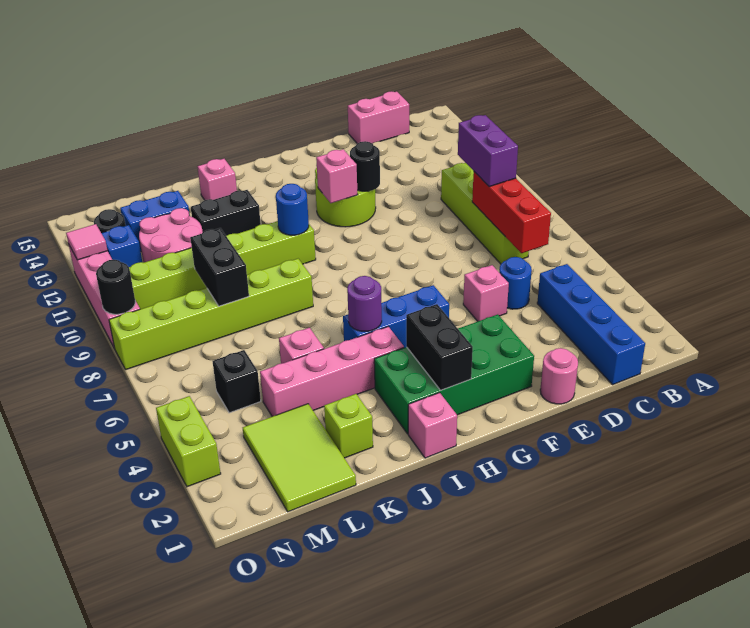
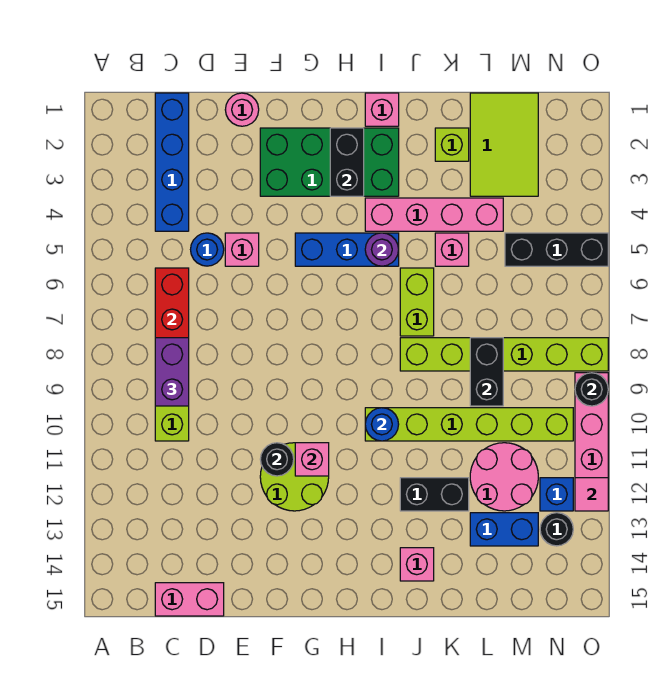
black brick M5 level 1 -> black brick M5:O5 level 1
lime brick O3:O4 level 1 -> lime brick J6:J7 level 1

